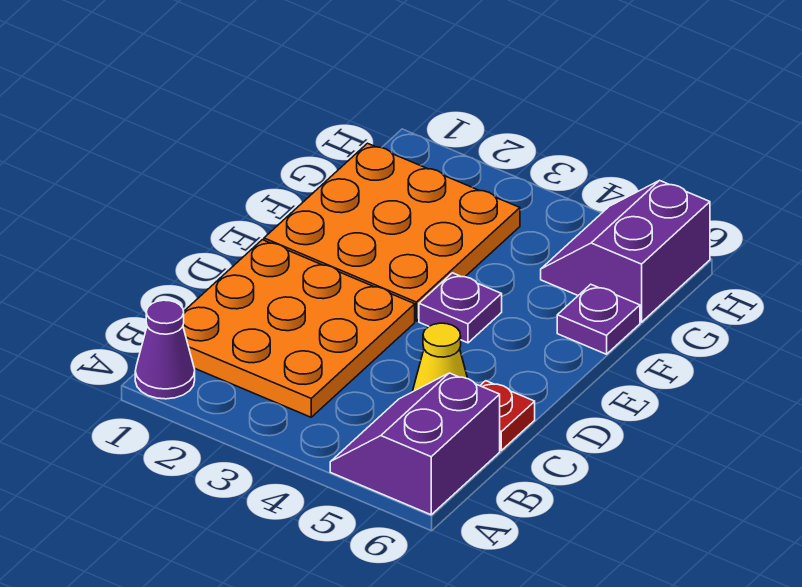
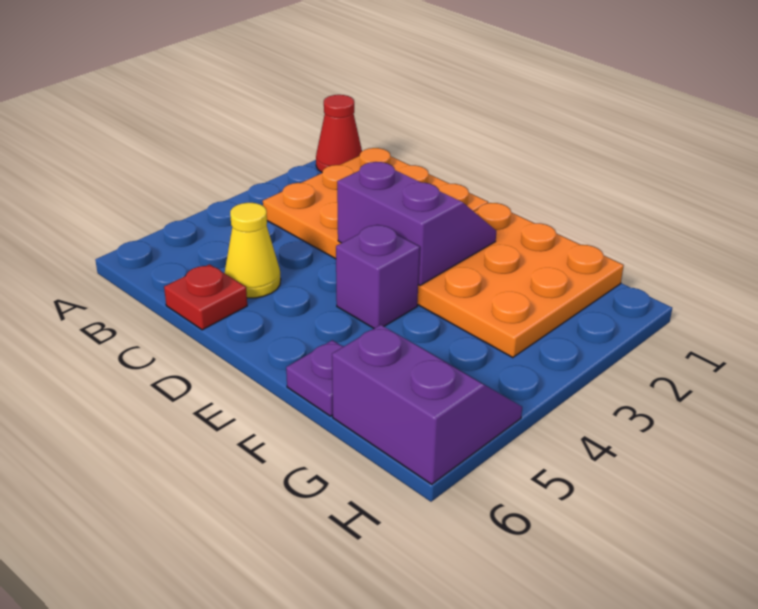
purple cone A1 level 1 -> red cone A1 level 1
purple slope A5:B6 level 1 top 6 -> purple slope D2:E3 level 2 top 3
purple plate E4 level 1 -> purple brick E4 level 1

